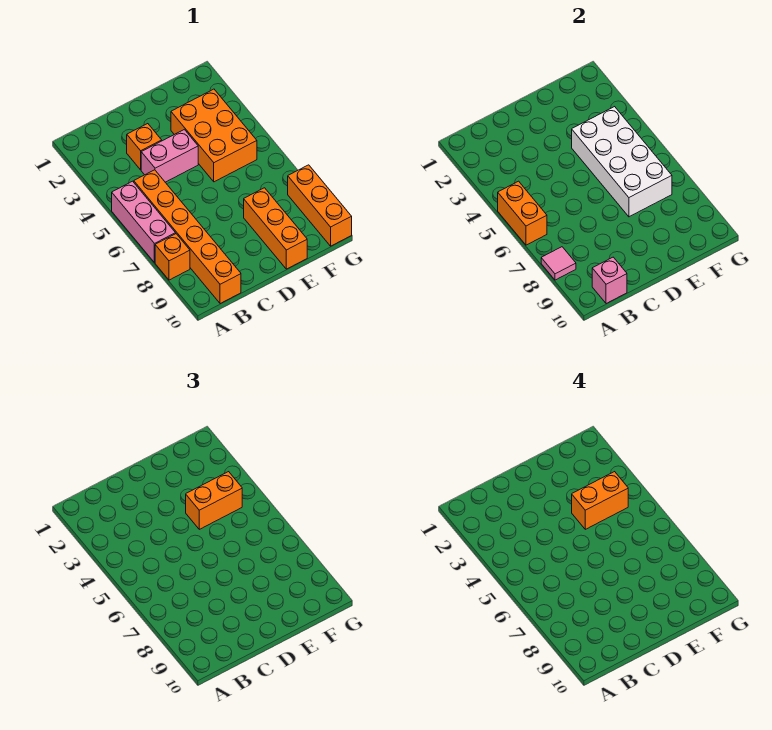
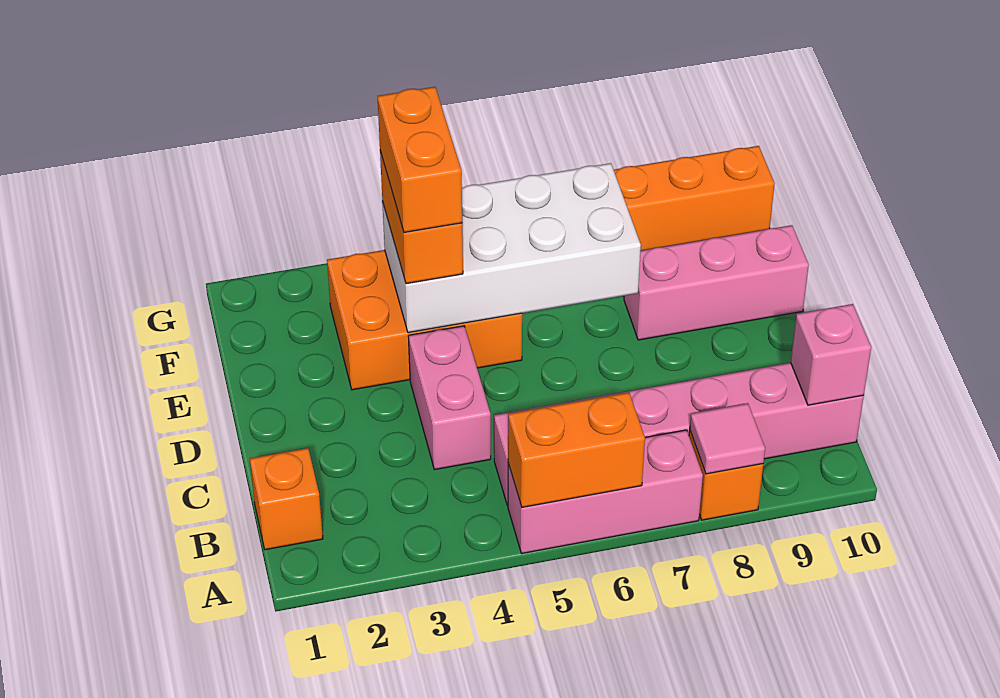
orange brick B5:B10 level 1 -> pink brick B5:B10 level 1
orange brick C3 level 1 -> orange brick B1 level 1
orange brick E8:E10 level 1 -> pink brick E8:E10 level 1

